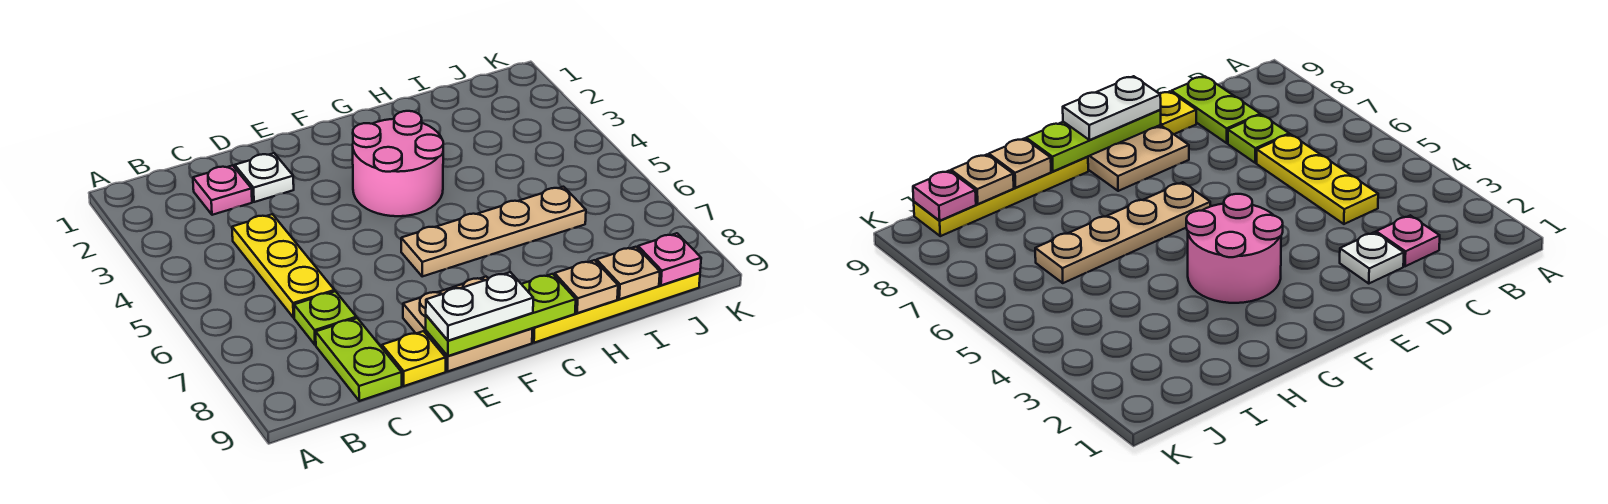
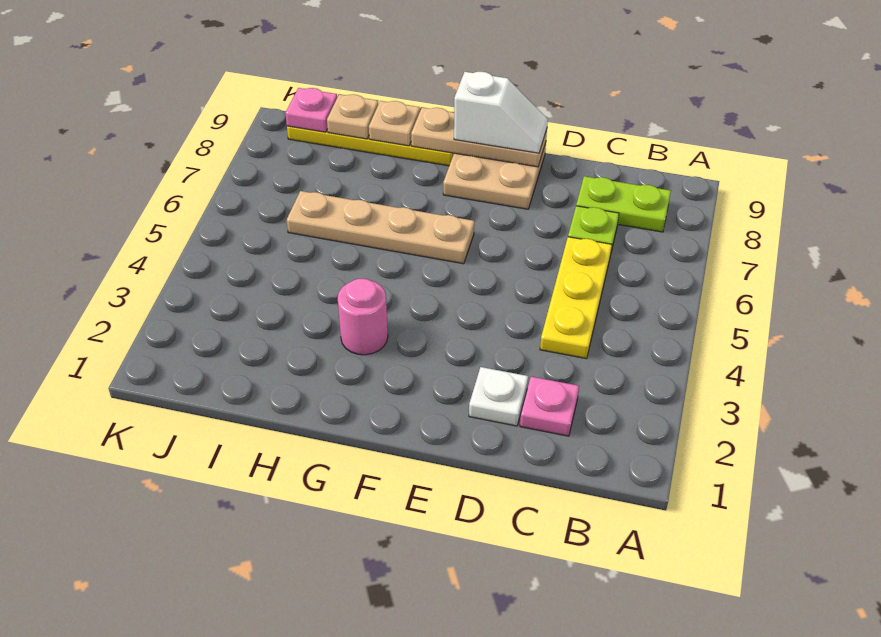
lime plate C8:C9 level 1 -> lime plate B8:C8 level 1
yellow plate D9 level 1 -> none
lime plate E9:G9 level 2 -> tan plate E9:G9 level 2
white plate E9:F9 level 3 -> white slope E9:F9 level 3 top F
pink round brick F3:G4 level 1 -> pink round brick G3 level 1

